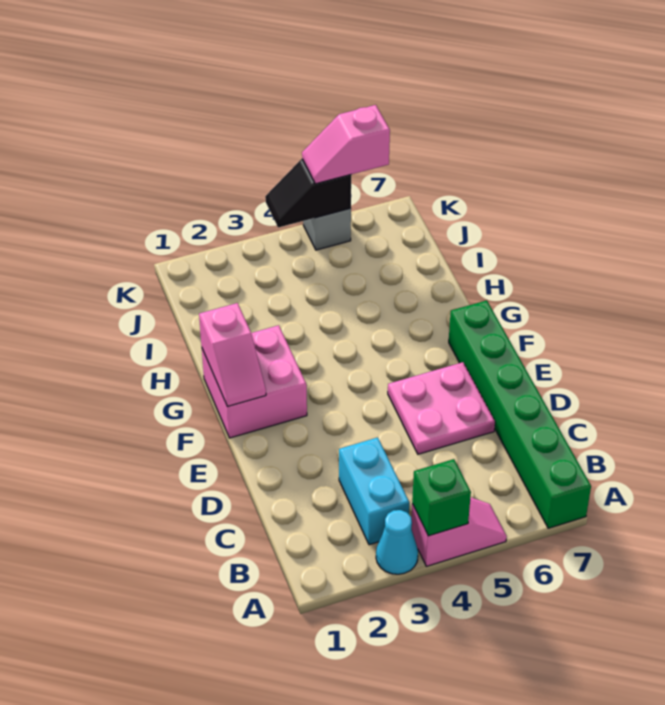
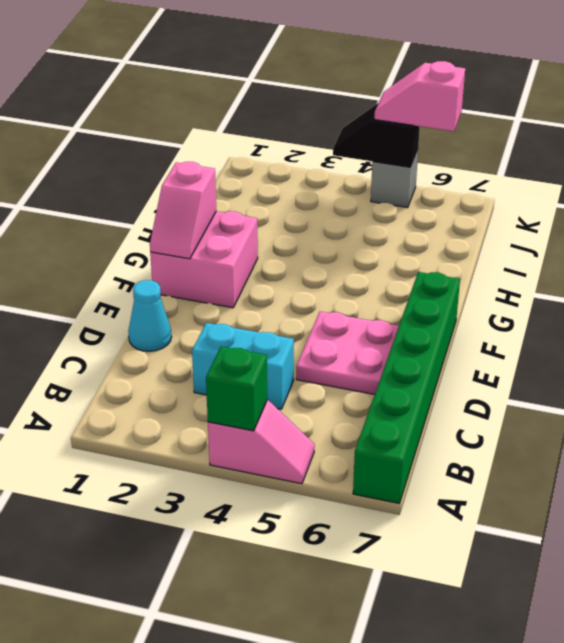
cyan cone A3 level 1 -> cyan cone D1 level 1
cyan brick B3:C3 level 1 -> cyan brick C3:C4 level 1

